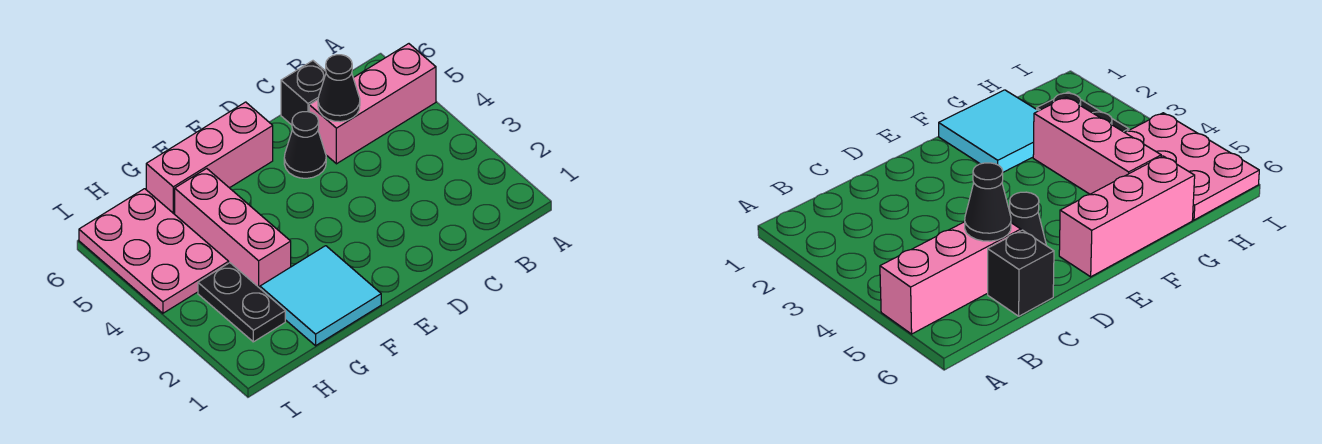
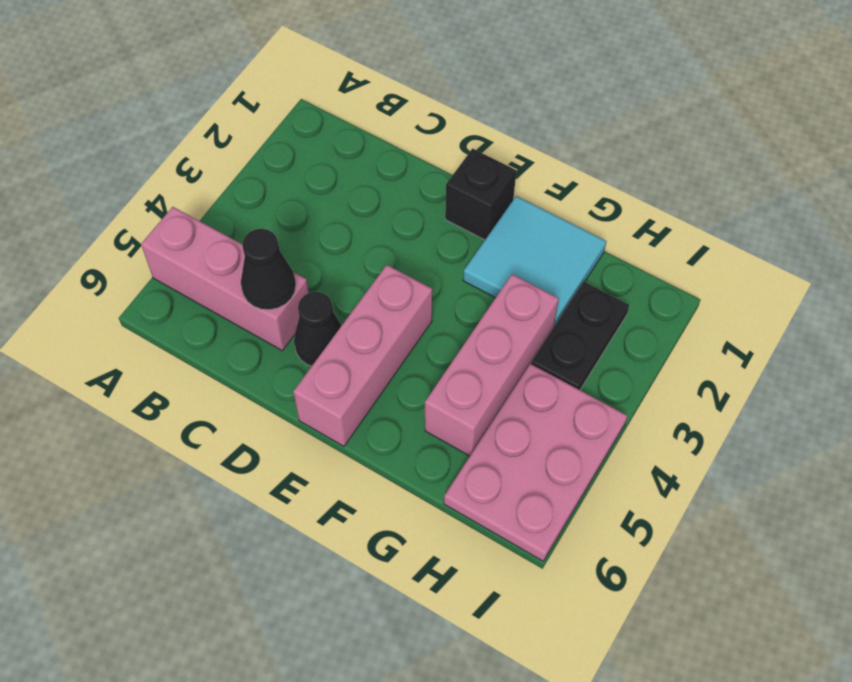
black brick C6 level 1 -> black brick E1 level 1
pink brick E6:G6 level 1 -> pink brick E4:E6 level 1

